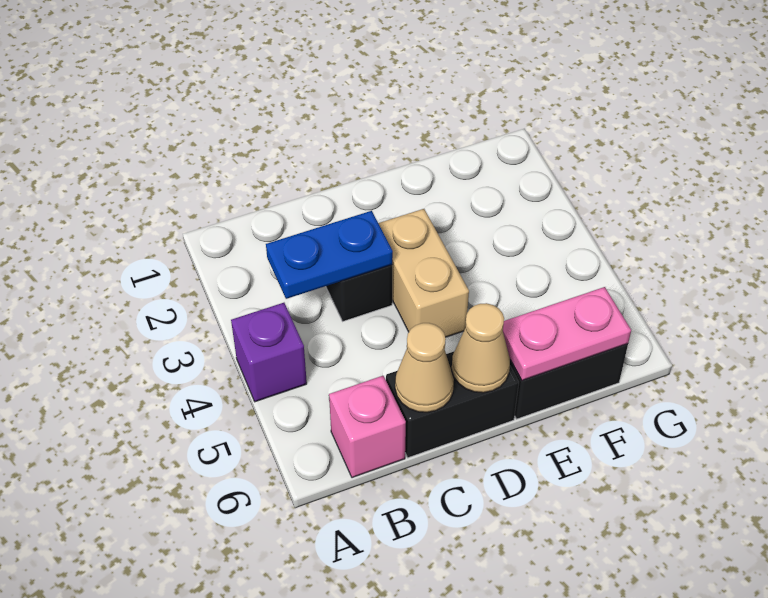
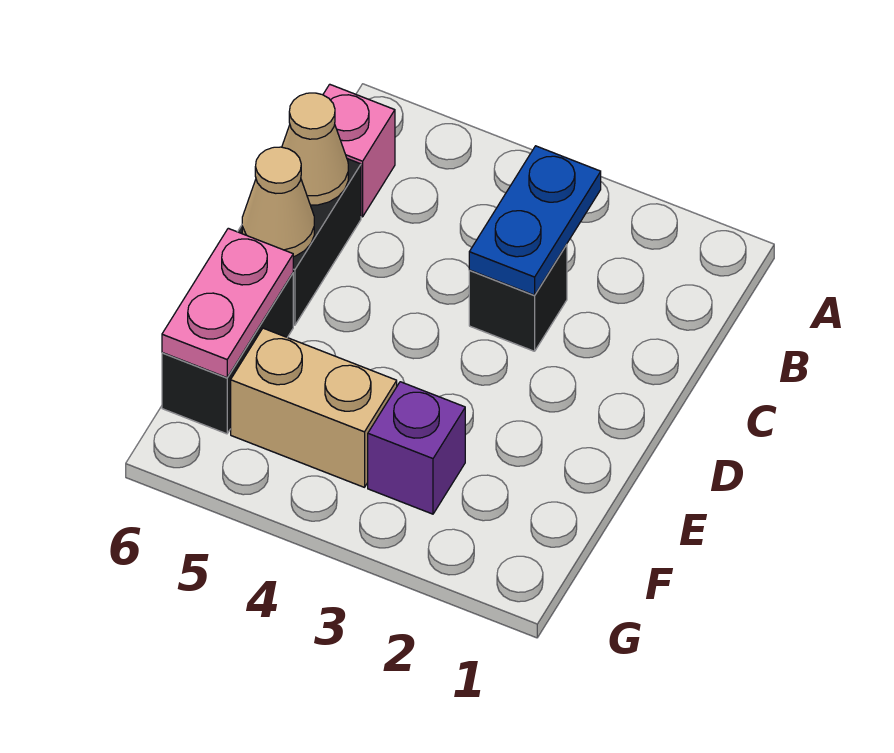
purple brick A4 level 1 -> purple brick F3 level 1
tan brick D3:D4 level 1 -> tan brick F4:F5 level 1

